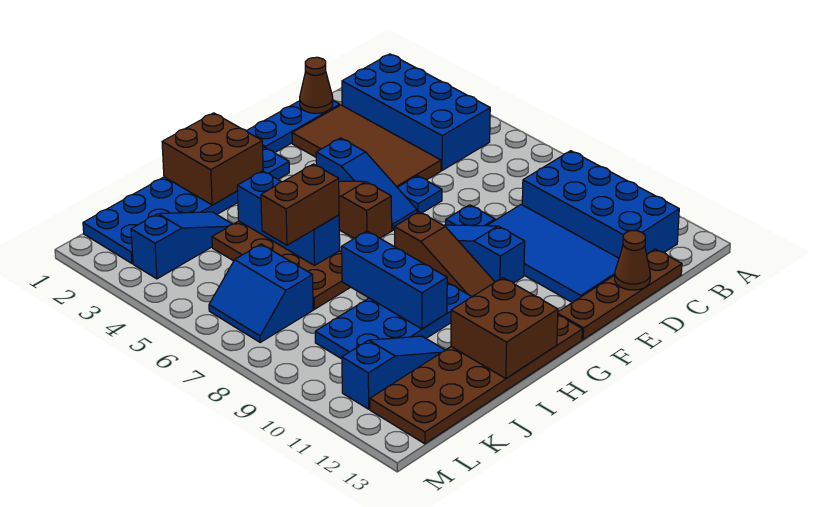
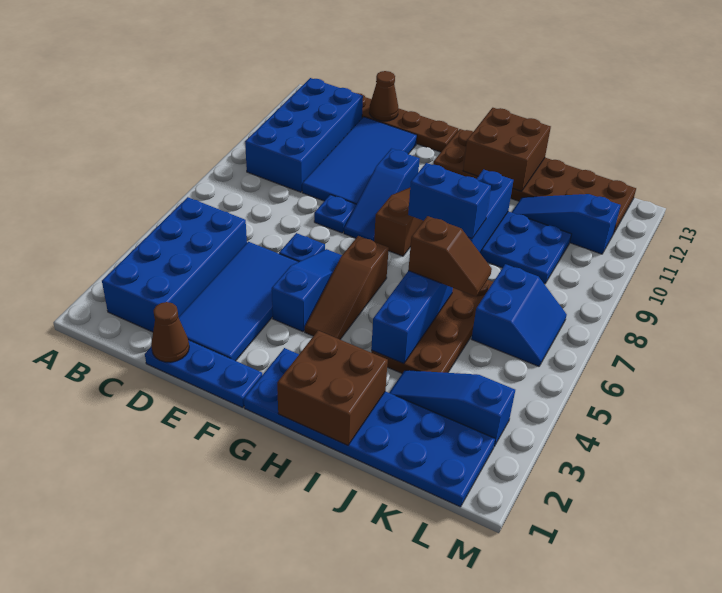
brown tile D2:E5 level 1 -> blue tile D2:E5 level 1
none -> blue brick H8:I8 level 3
brown brick I6:J6 level 3 -> brown slope I6:J6 level 3 top I

